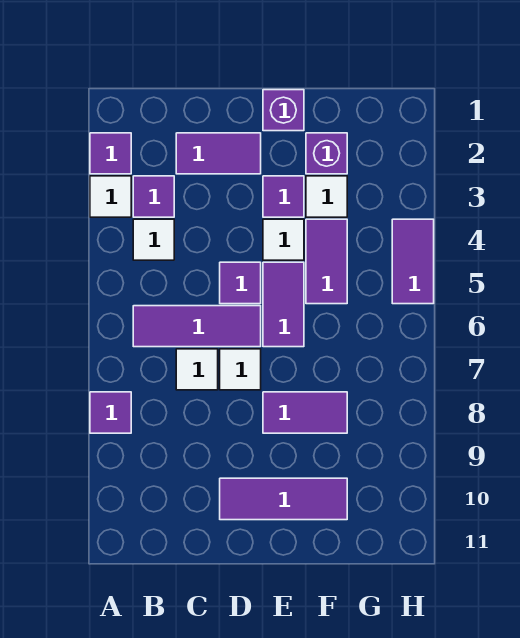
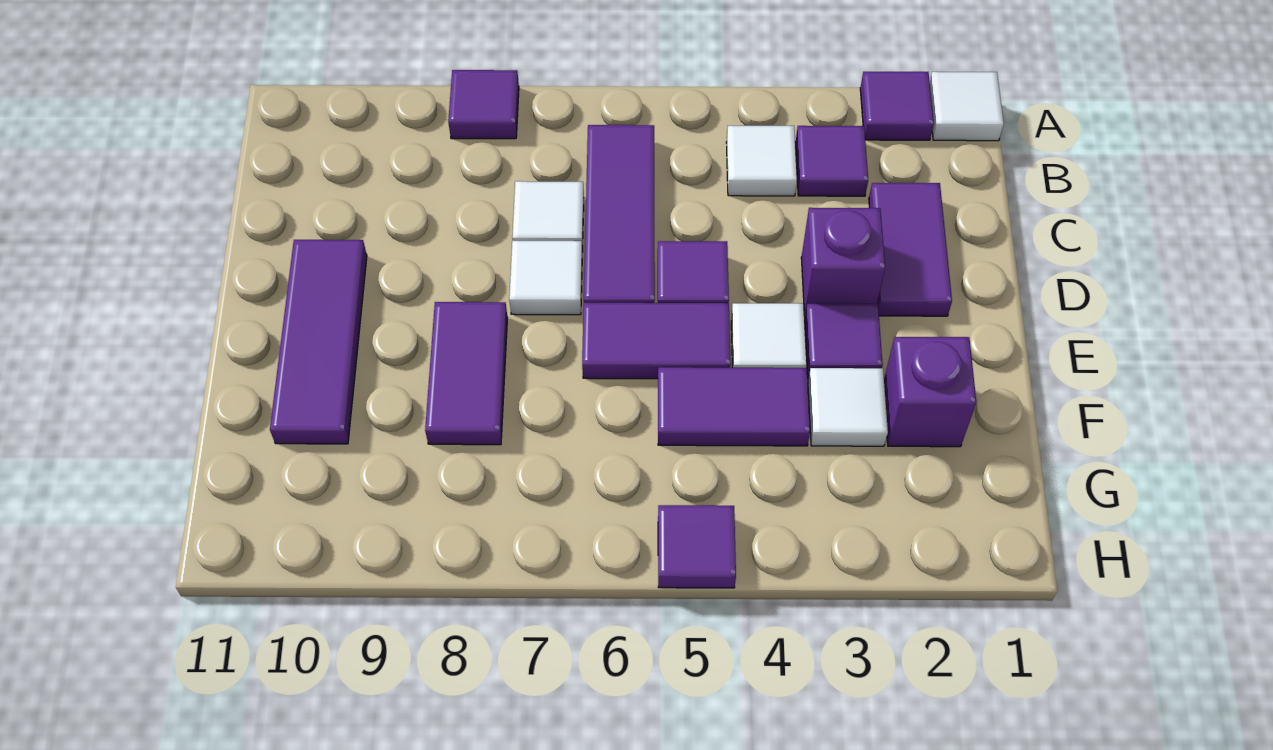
white tile A3 level 1 -> white tile A1 level 1
purple brick E1 level 1 -> purple brick D3 level 1
purple tile H4:H5 level 1 -> purple tile H5 level 1

